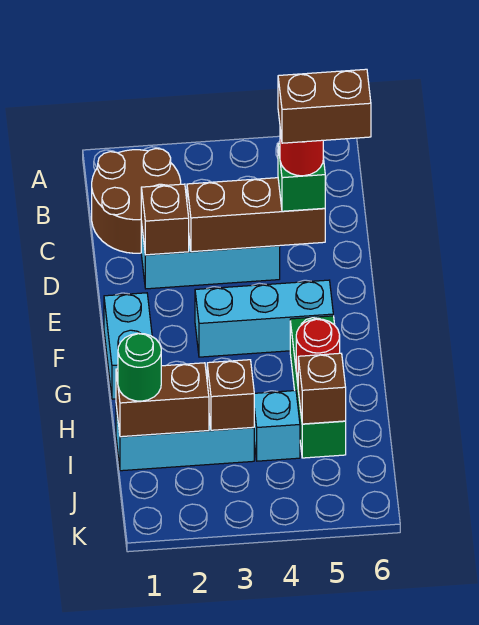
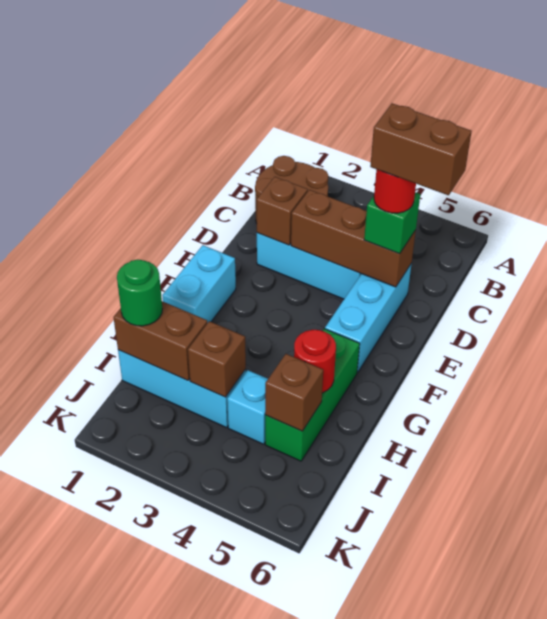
cyan brick F3:F5 level 1 -> cyan brick D5:F5 level 1

